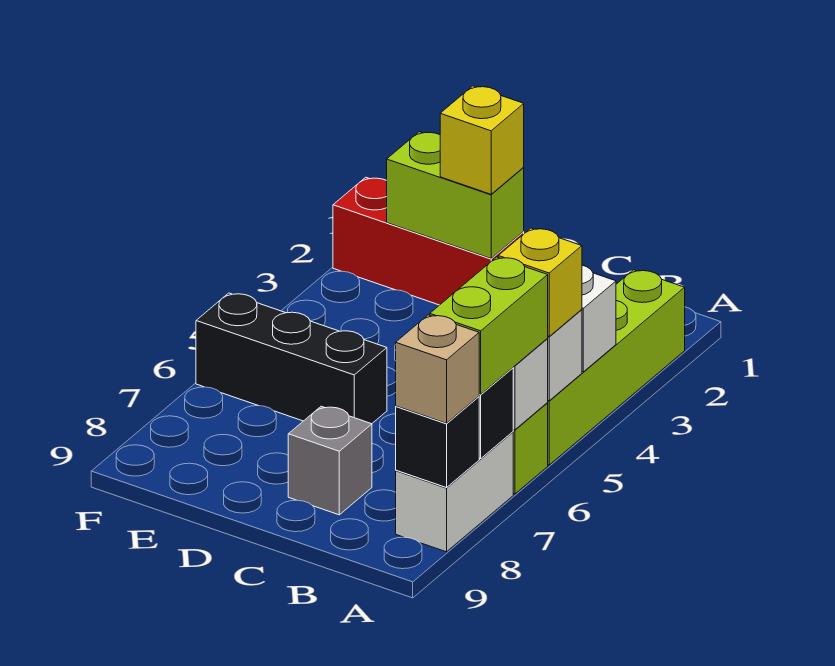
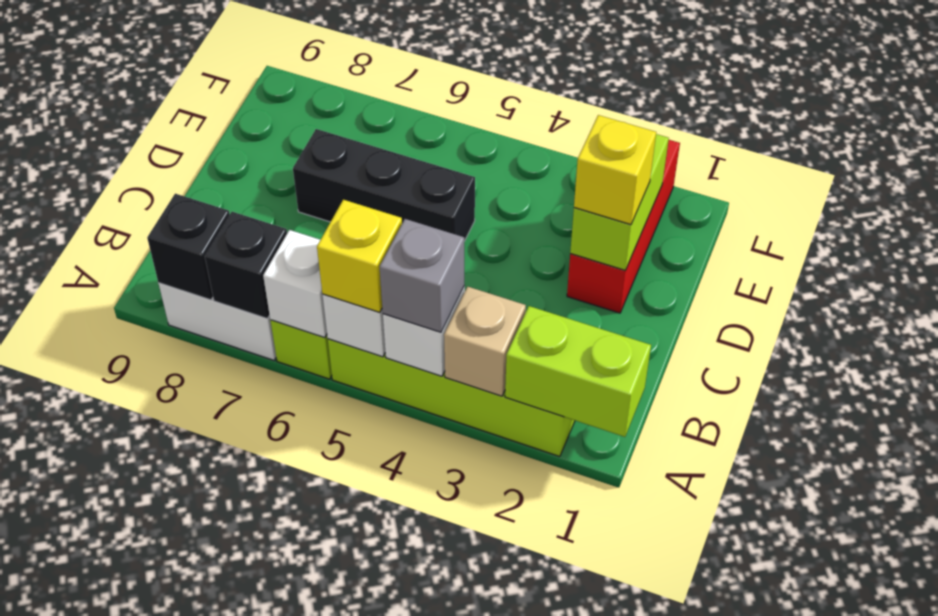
lime brick A6:A7 level 3 -> lime brick A1:A2 level 2
tan brick A8 level 3 -> tan brick A3 level 2
grey brick C8 level 1 -> grey brick A4 level 3
black brick D6:F6 level 1 -> black brick D5:D7 level 1

